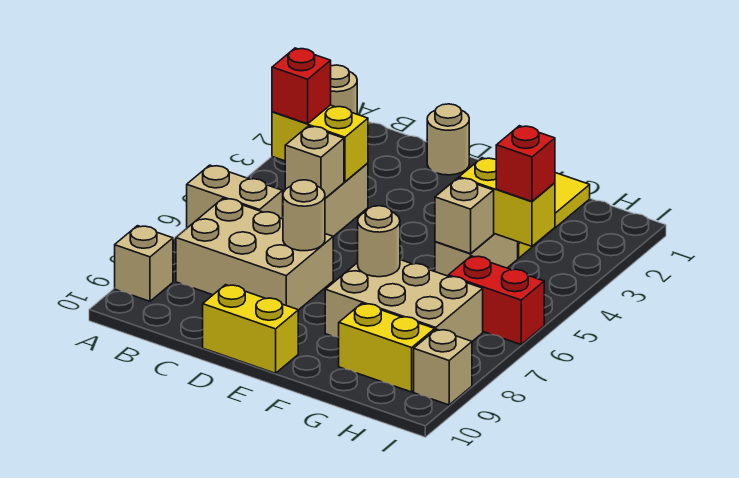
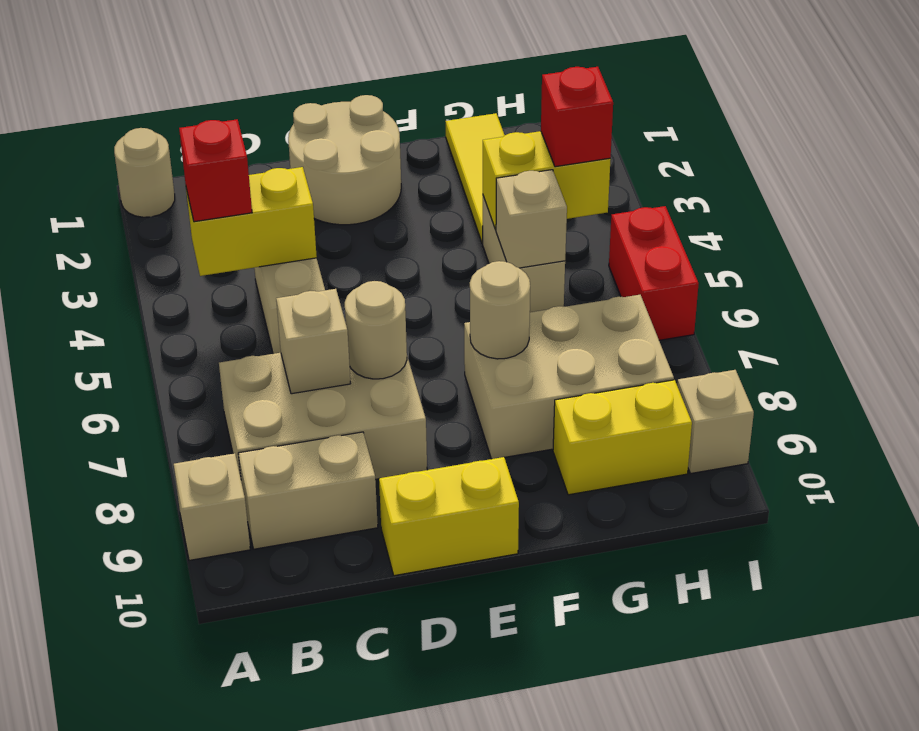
tan brick A6:B6 level 1 -> tan brick B9:C9 level 1
tan brick C5 level 2 -> tan brick C7 level 2
tan round brick D1 level 1 -> tan round brick D1:E2 level 1
red brick H6:I6 level 1 -> red brick I5:I6 level 1

